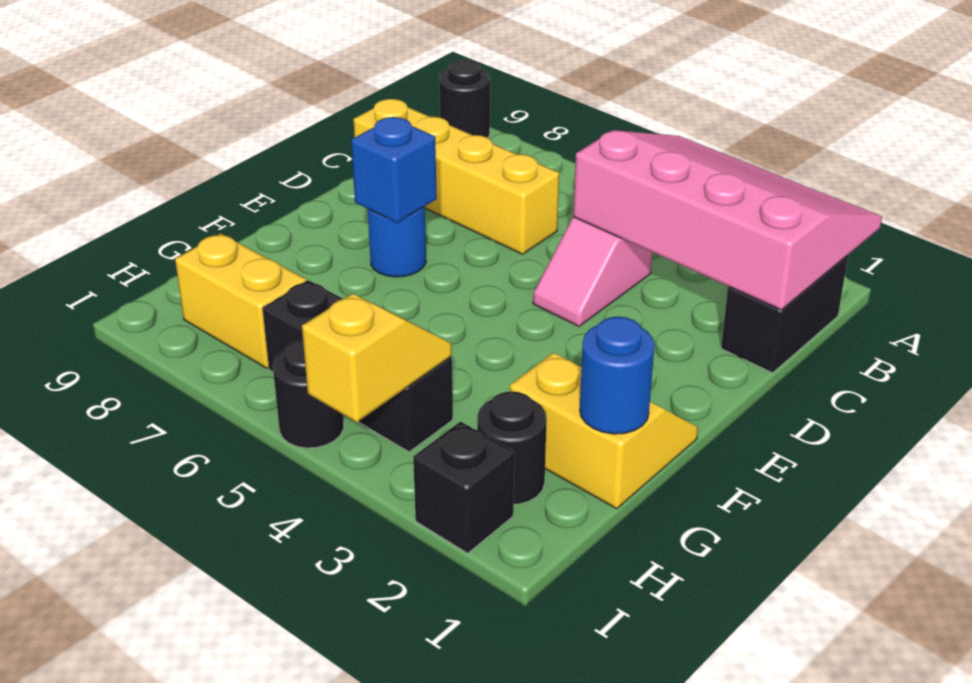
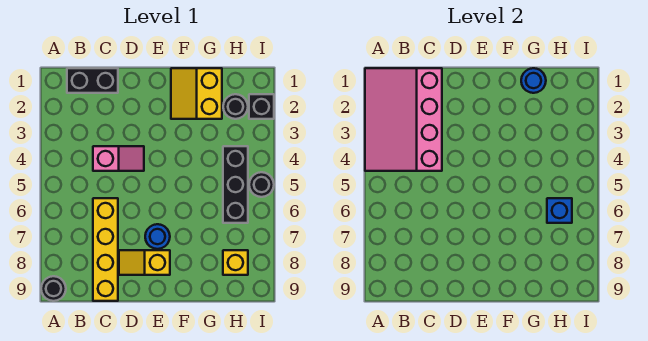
blue brick E7 level 2 -> blue brick H6 level 2
yellow slope H4:I4 level 2 top I -> yellow slope D8:E8 level 1 top E
yellow brick H7:H8 level 1 -> yellow brick H8 level 1

